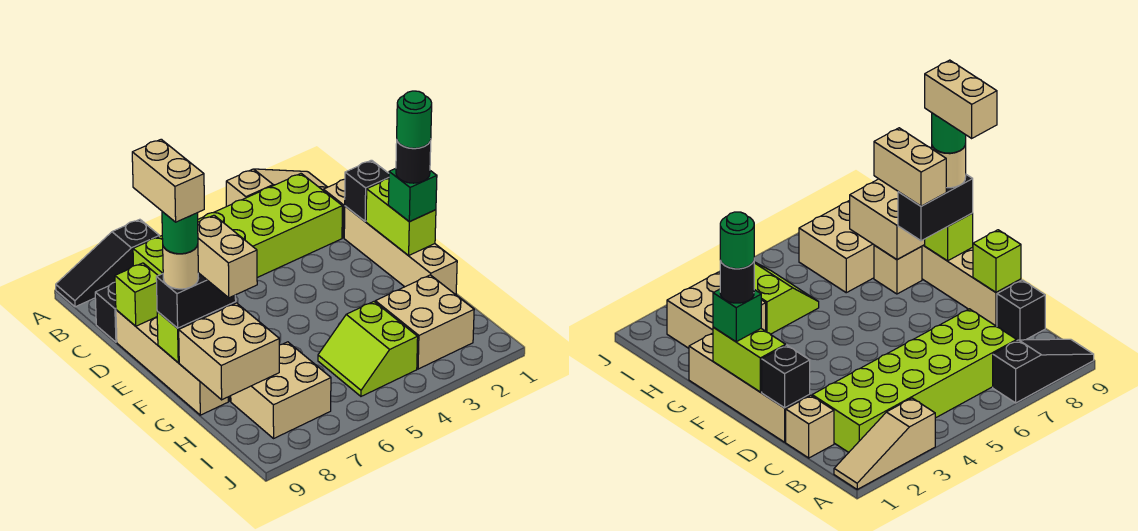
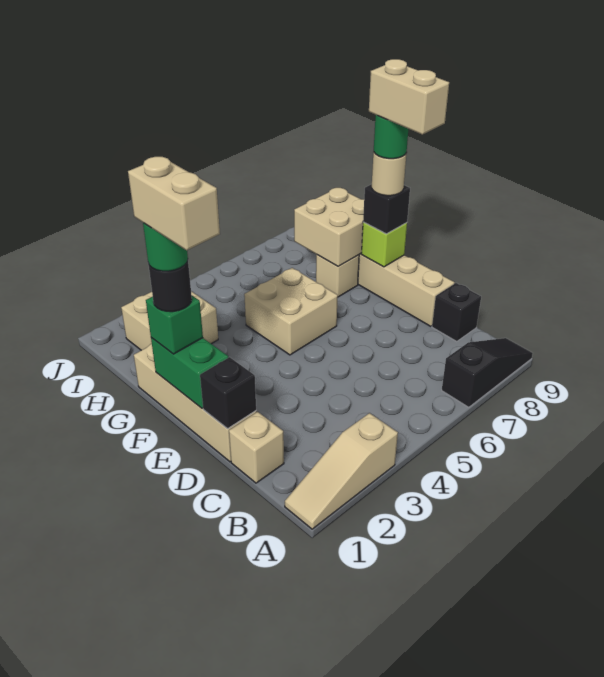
lime brick B2:C7 level 1 -> none
lime brick D9 level 2 -> none
lime brick E1:F1 level 2 -> green brick E1:F1 level 2
black brick F8:F9 level 3 -> black brick F9 level 3
tan brick F8:G8 level 4 -> tan brick E1:F1 level 6
lime slope H4:I5 level 1 top 4 -> none
tan brick H7:I8 level 1 -> tan brick F5:G6 level 1

